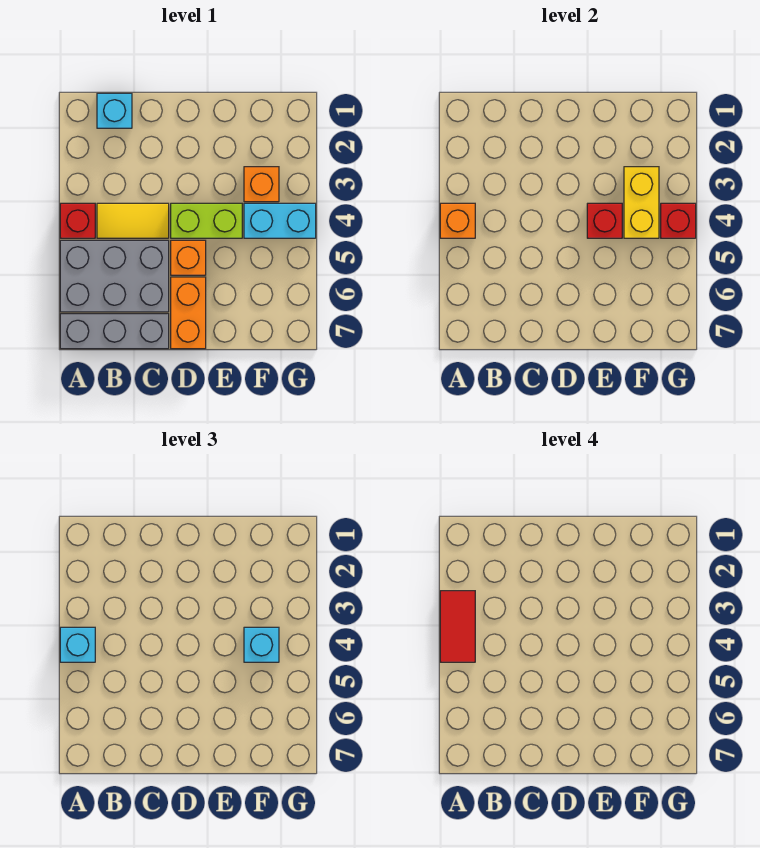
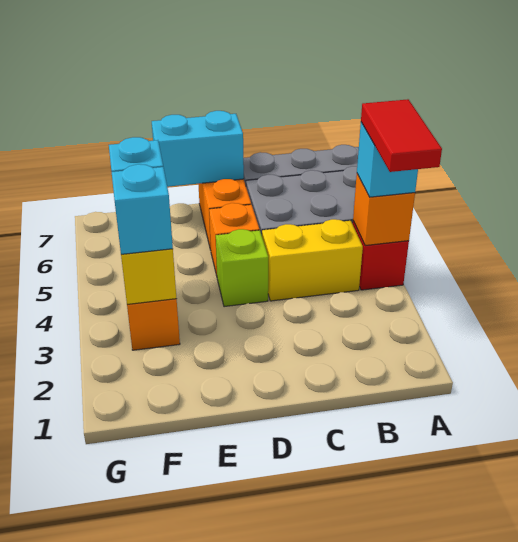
cyan brick B1 level 1 -> cyan brick F3 level 3
yellow tile B4:C4 level 1 -> yellow brick B4:C4 level 1
lime brick D4:E4 level 1 -> lime brick D4 level 1
red brick E4 level 2 -> none
cyan brick F4:G4 level 1 -> cyan brick D7:E7 level 2
red brick G4 level 2 -> none

